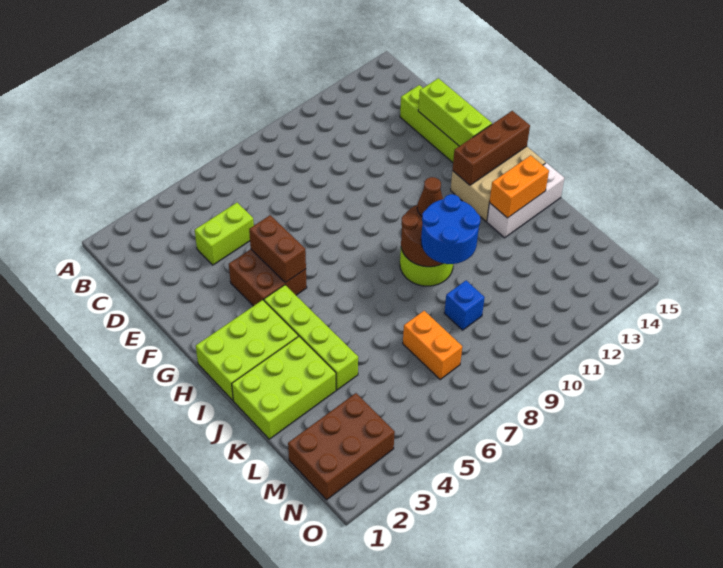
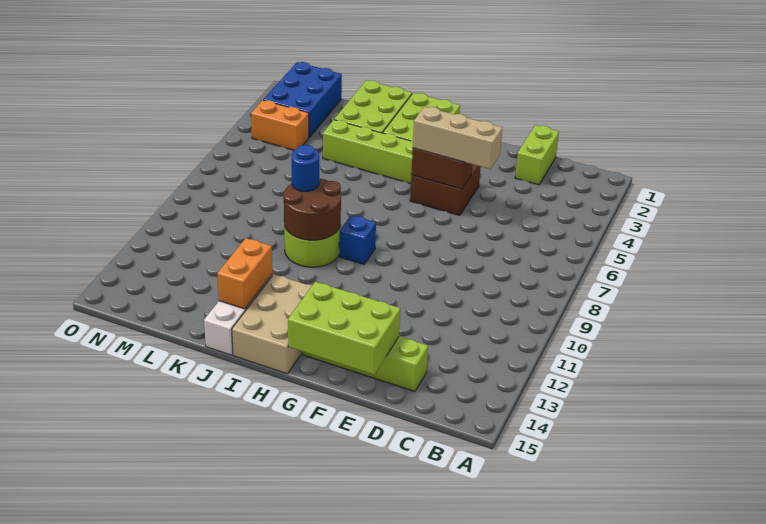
lime brick D4:D5 level 1 -> lime brick D1:D2 level 1
none -> tan brick E5:G5 level 3
lime brick E14:G14 level 2 -> lime brick E14:G15 level 2
brown brick H13:H15 level 2 -> none
brown cone I10 level 3 -> none
blue round brick J9:K10 level 3 -> blue round brick J9 level 3
orange brick L7:M7 level 1 -> orange brick M4:N4 level 1
blue brick L9 level 1 -> blue brick H9 level 1
brown brick M1:N3 level 1 -> blue brick M1:N3 level 1

